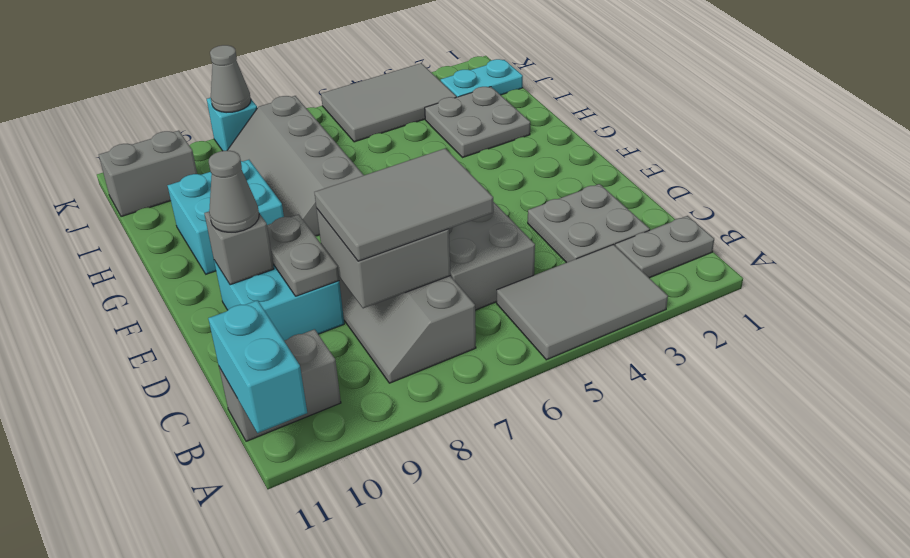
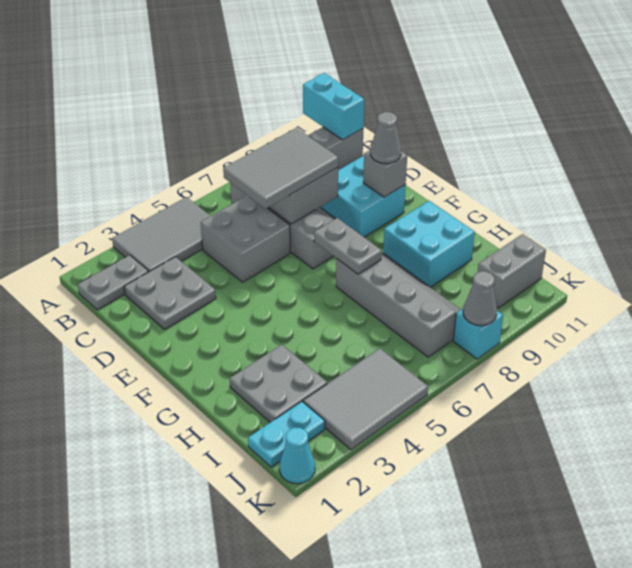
grey plate D9:E9 level 2 -> grey plate F7:G7 level 2
none -> cyan cone K1 level 1

